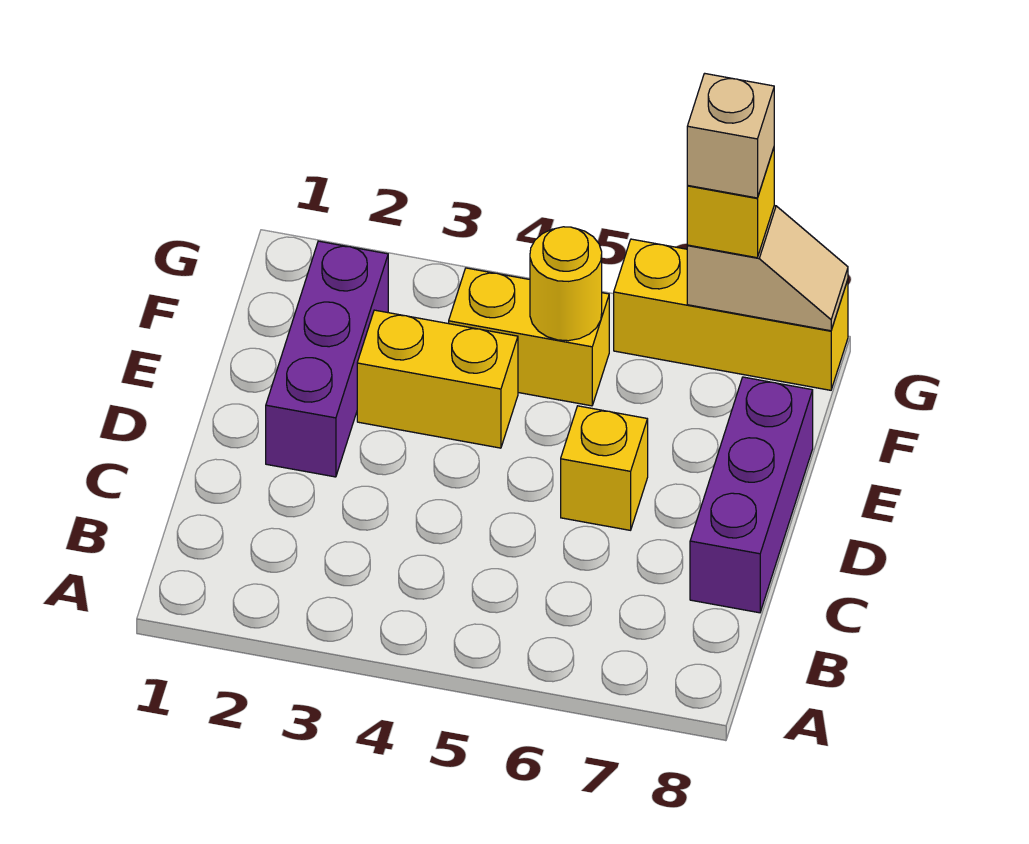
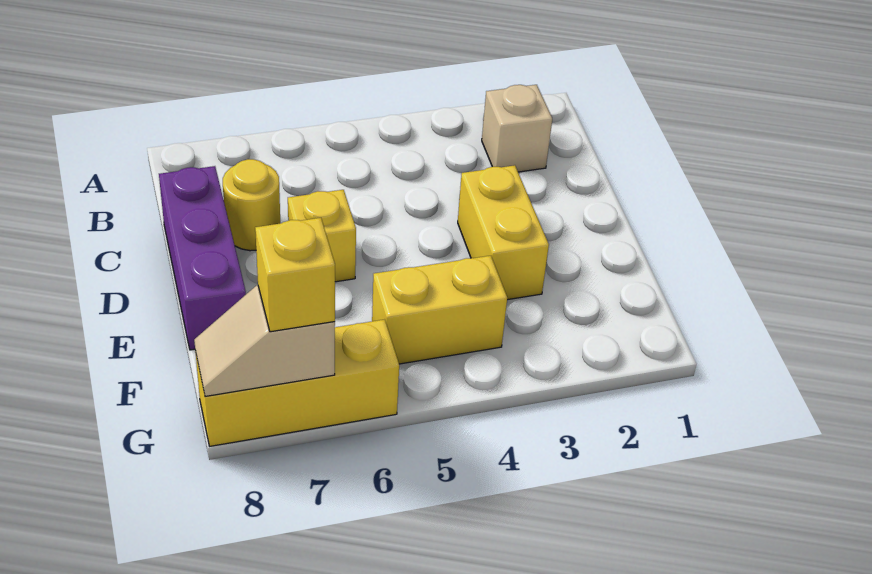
purple brick D2:F2 level 1 -> none
yellow brick E3:E4 level 1 -> yellow brick D3:E3 level 1
yellow round brick F5 level 2 -> yellow round brick C7 level 1
tan brick G7 level 4 -> tan brick B2 level 1

